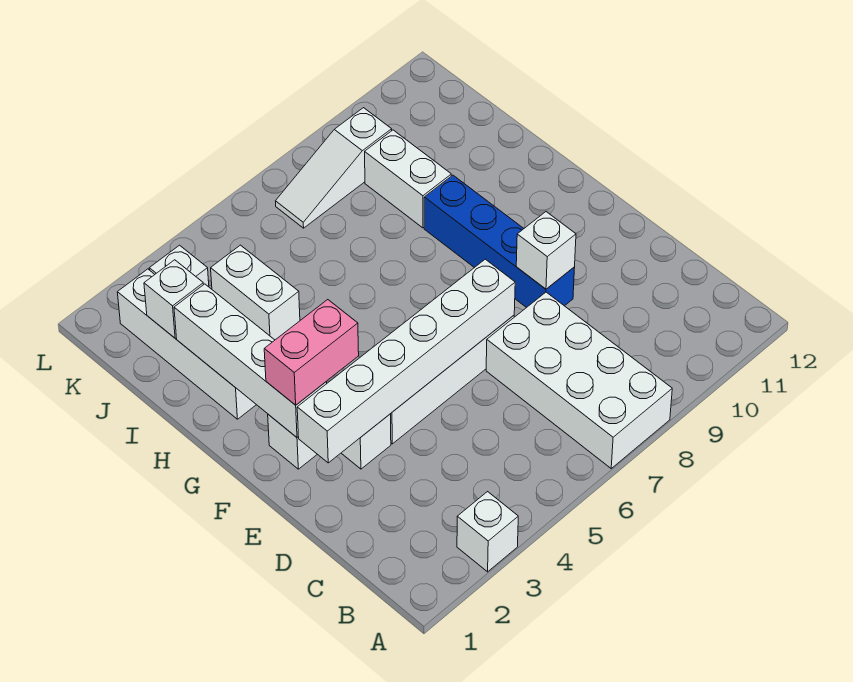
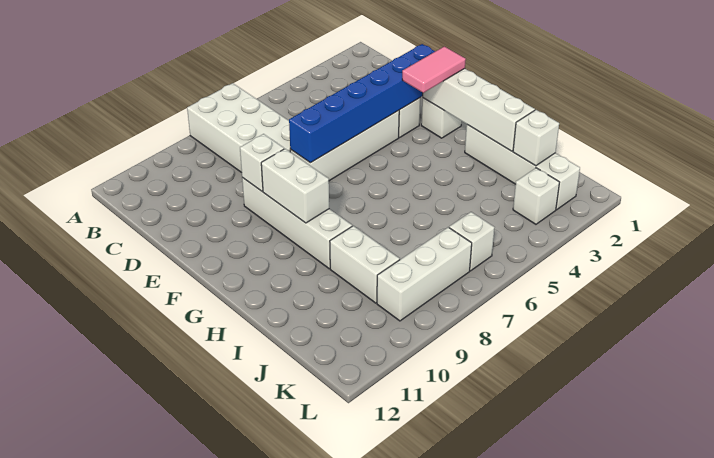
white brick A3 level 1 -> white brick K6 level 1
white brick E2:E7 level 2 -> blue brick E2:E7 level 2
blue brick E9:H9 level 1 -> white brick E9:H9 level 1
pink brick F2:F3 level 3 -> pink tile F2:F3 level 3
white brick I4:J4 level 1 -> white brick F9:G9 level 2
white slope K7:K9 level 1 top 9 -> white brick K7:K9 level 1

